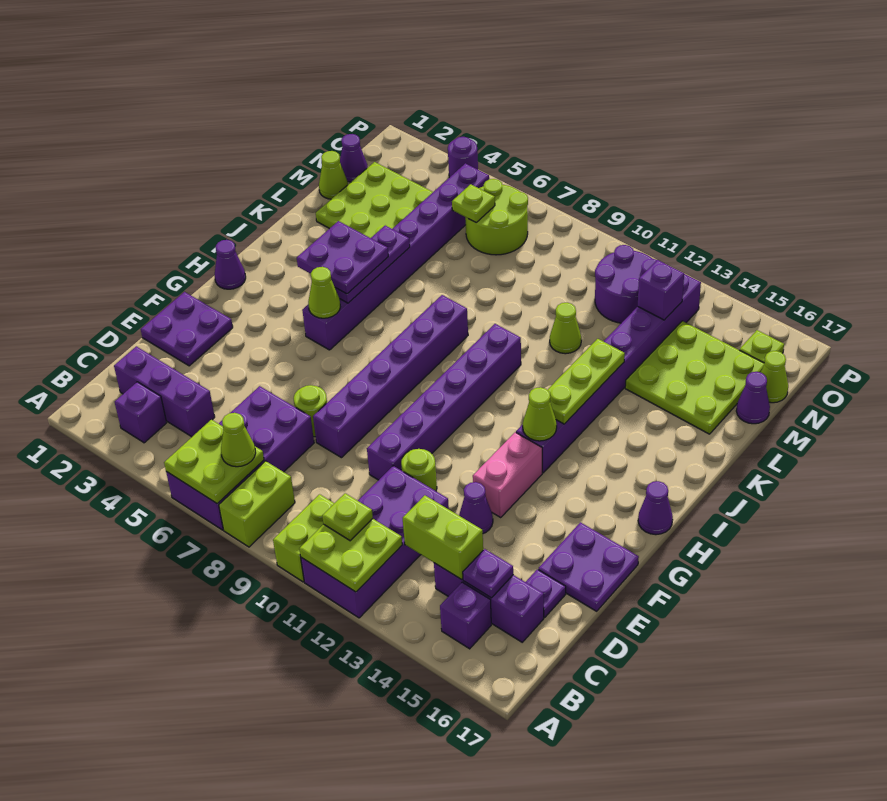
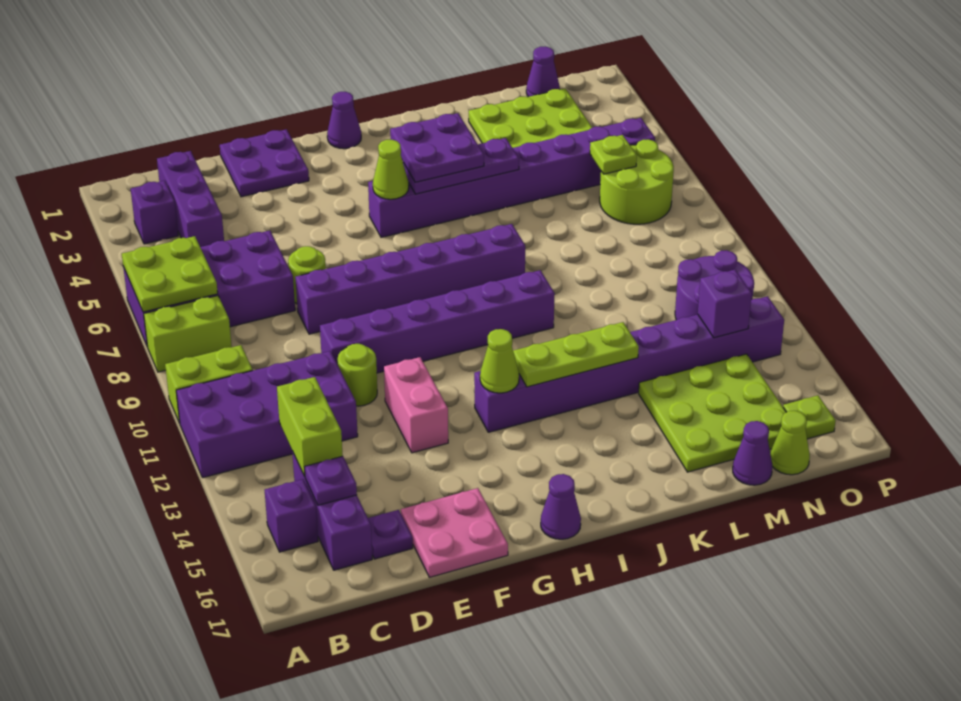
lime plate A11:B12 level 2 -> none
lime cone B7 level 3 -> none
lime plate B11 level 3 -> none
purple cone E13 level 1 -> none
purple plate E16:F17 level 1 -> pink plate E16:F17 level 1
pink brick F13:G13 level 1 -> pink brick F12:F13 level 1
lime cone L11 level 1 -> none
lime cone M1 level 1 -> none
purple round brick P4 level 1 -> none

